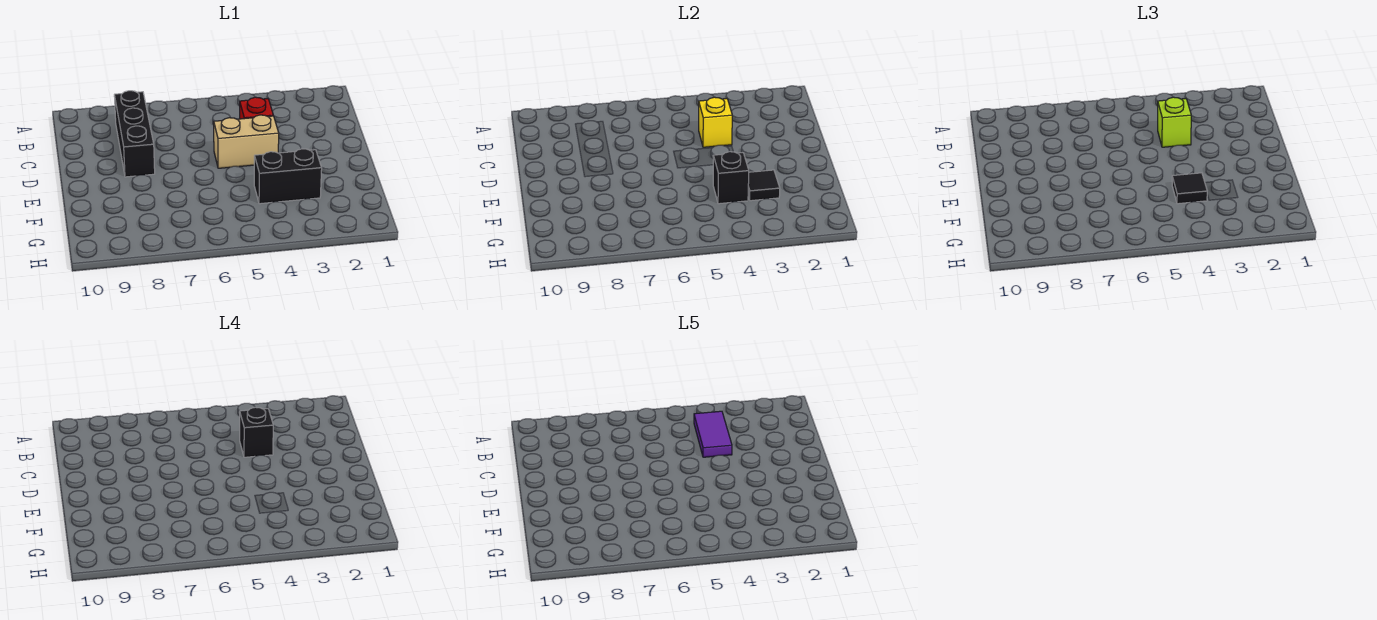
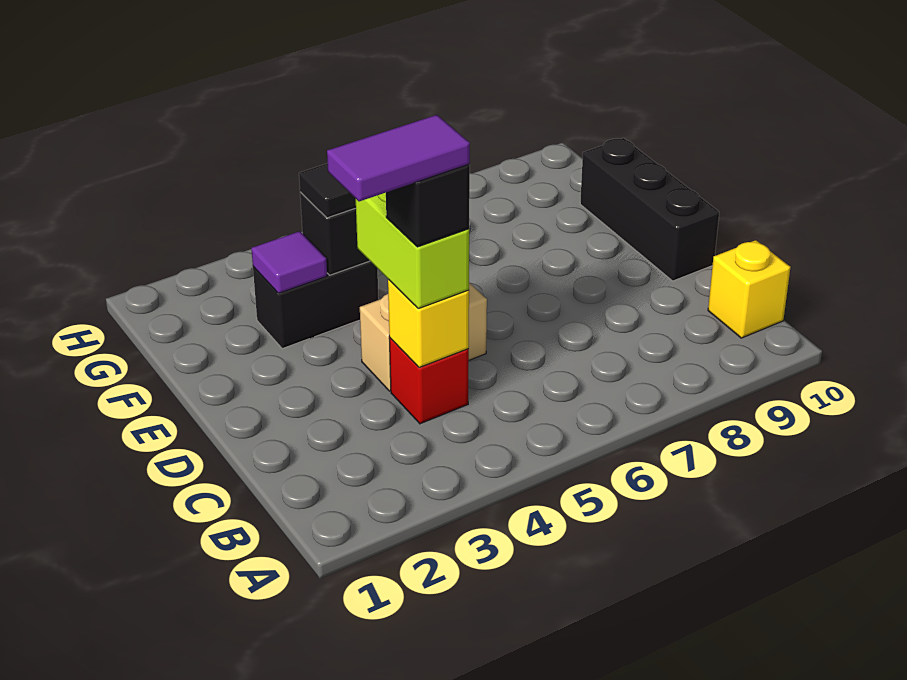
purple tile B4:C4 level 5 -> purple tile C3:C4 level 5
black brick B8:D8 level 1 -> black brick D10:F10 level 1
none -> yellow brick B10 level 1
lime brick C4 level 3 -> lime brick C4:D4 level 3
black tile F3 level 2 -> purple tile F3 level 2

